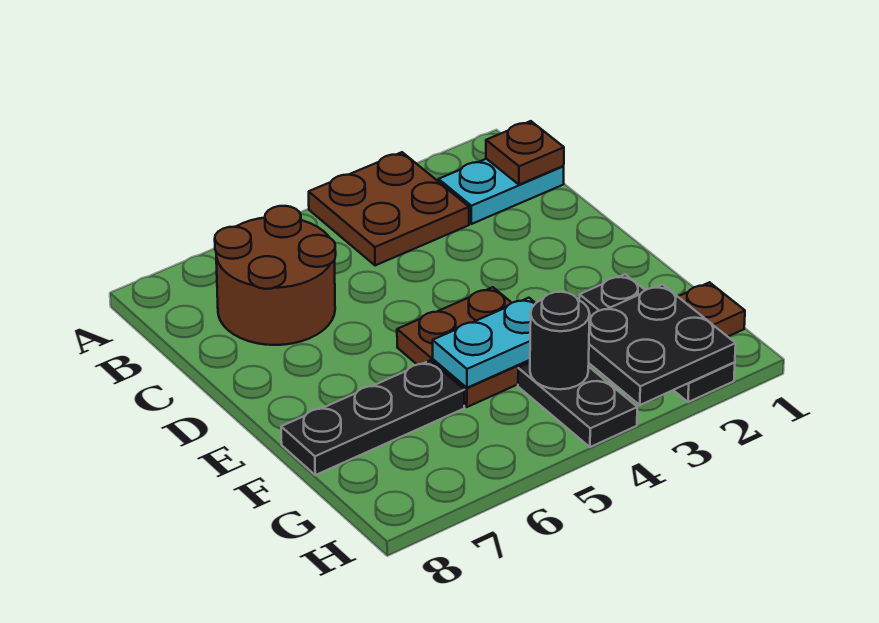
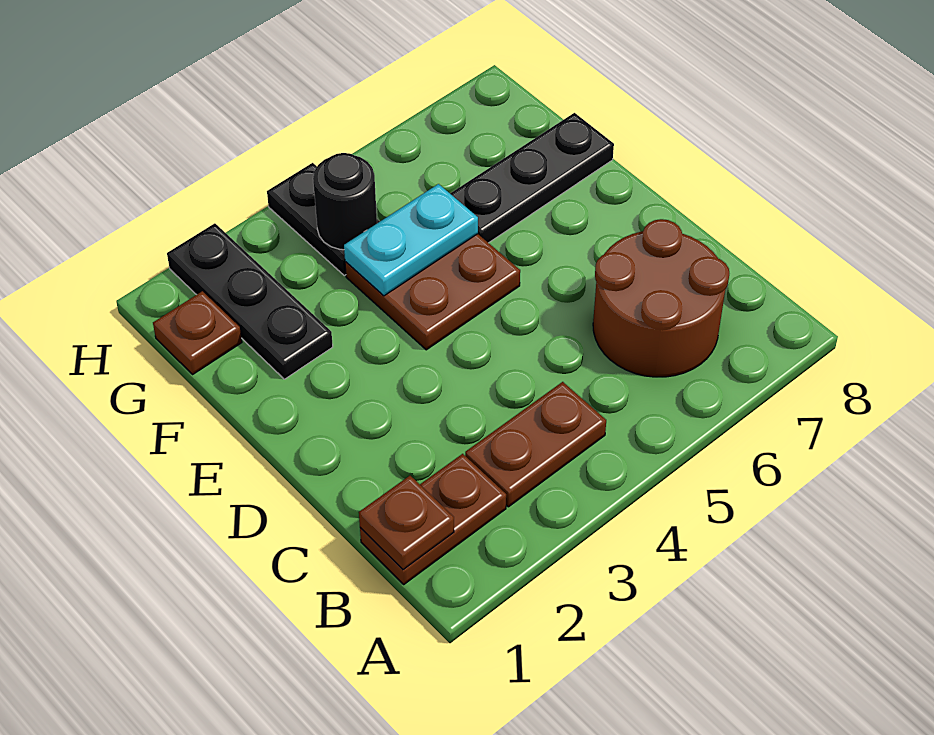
brown plate A3:B4 level 1 -> brown plate B3:B4 level 1
cyan plate B1:B2 level 1 -> brown plate B1:B2 level 1
black plate G2:H3 level 2 -> none

